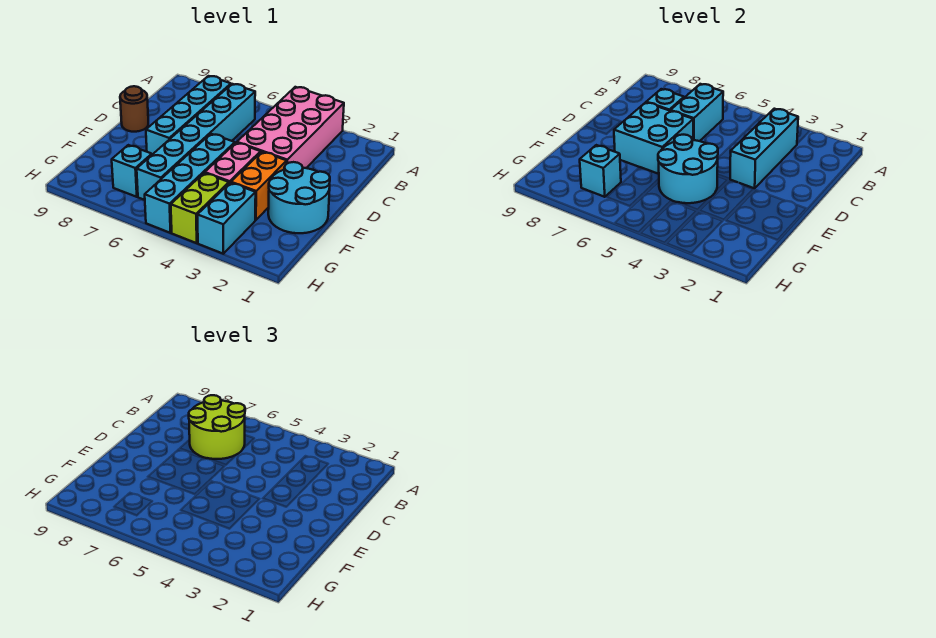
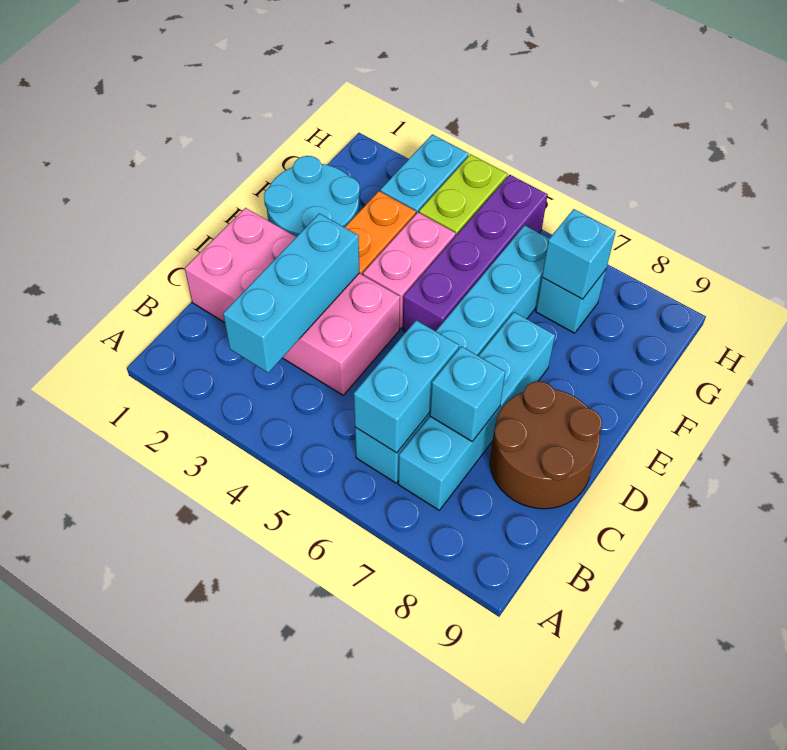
pink brick A3:D4 level 1 -> pink brick C1:D4 level 1
lime round brick B6:C7 level 3 -> none
cyan brick D6:E7 level 2 -> none
brown round brick D9 level 1 -> brown round brick C8:D9 level 1
cyan round brick E4:F5 level 2 -> none
cyan brick E5:H5 level 1 -> purple brick E5:H5 level 1

